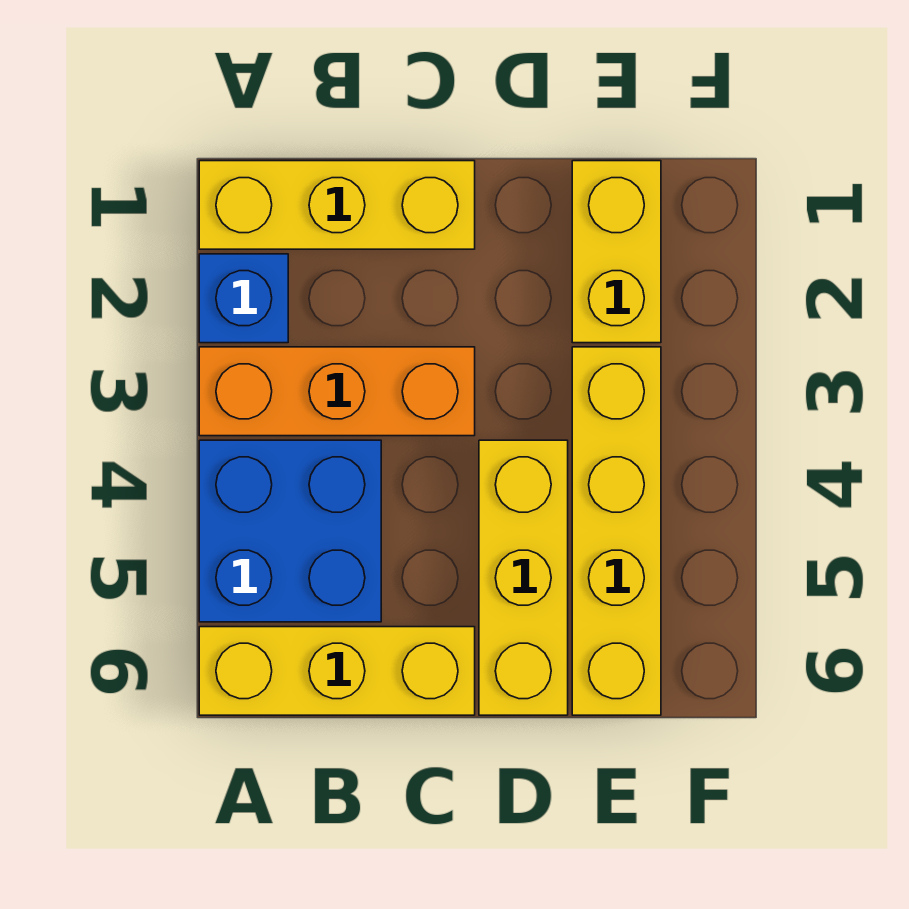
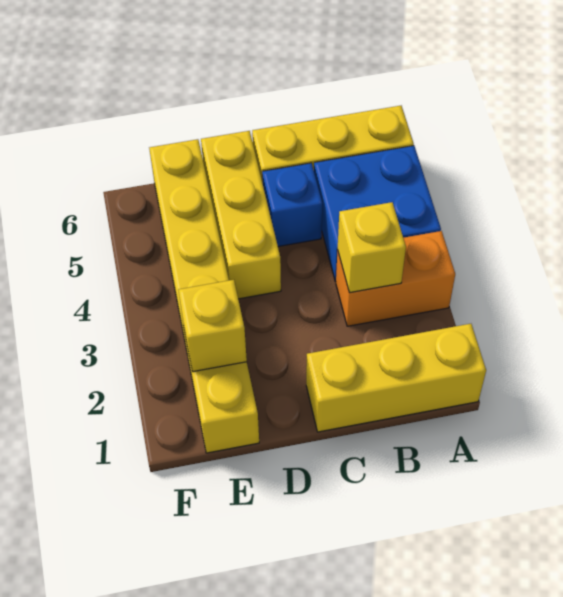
blue brick A2 level 1 -> blue brick C5 level 1
orange brick A3:C3 level 1 -> orange brick A3:B3 level 1
none -> yellow brick B3 level 2
none -> yellow brick E2 level 2

